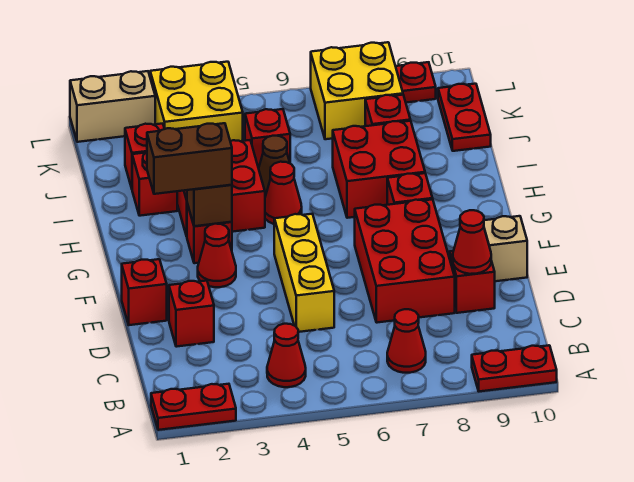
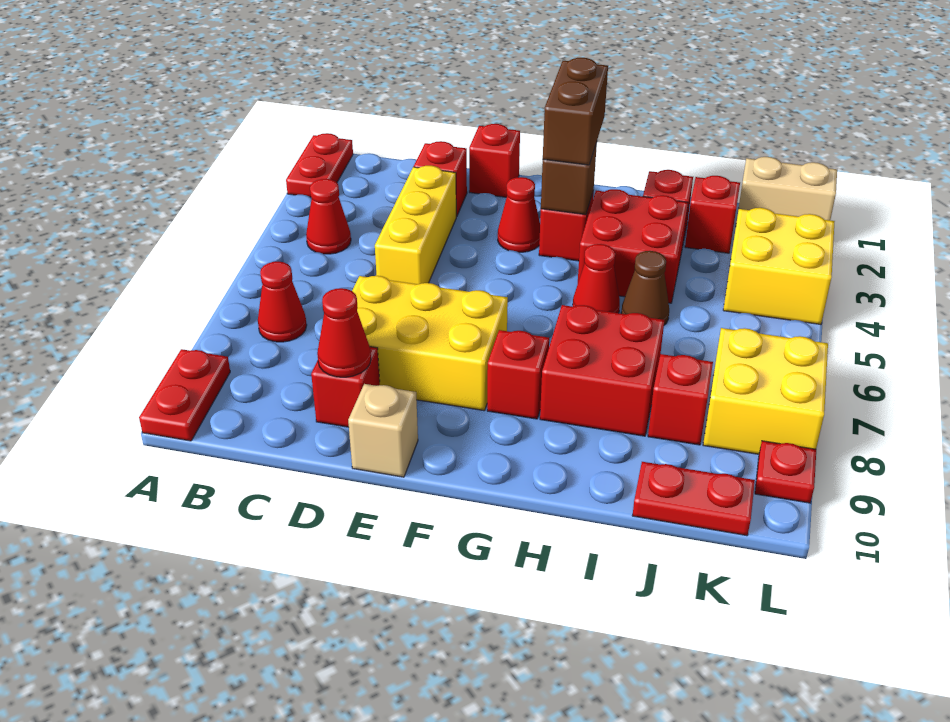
yellow brick D5:F5 level 1 -> yellow brick D3:D5 level 1
red brick D7:F8 level 1 -> yellow brick D7:F8 level 1
red brick J5 level 1 -> none
tan brick L1:L2 level 1 -> tan brick K1:L1 level 1

